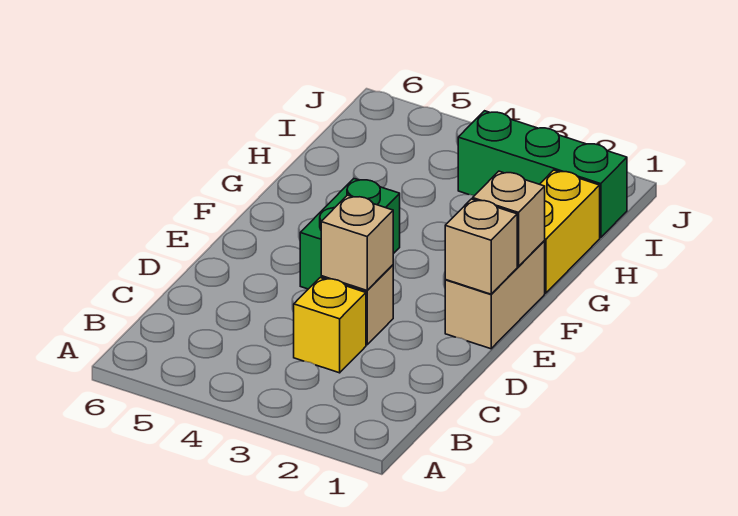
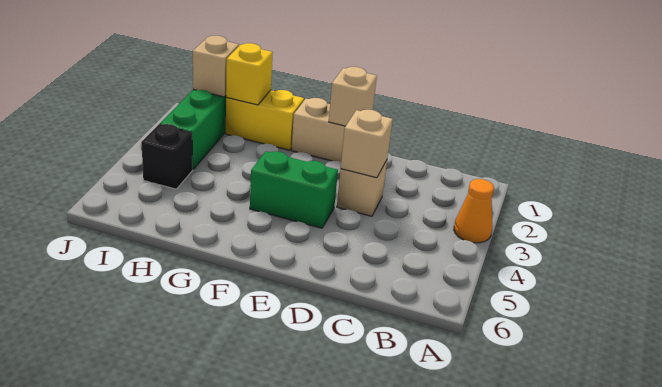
none -> orange cone A3 level 1
yellow brick C3 level 1 -> yellow brick H1 level 2
tan brick F1 level 2 -> tan brick I1 level 2
none -> black brick I4 level 1

